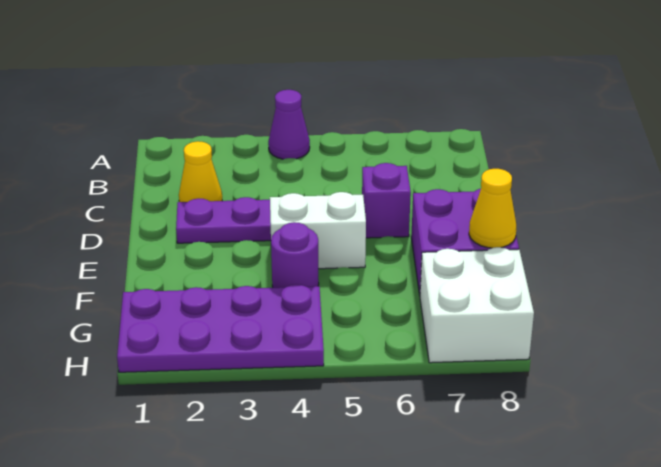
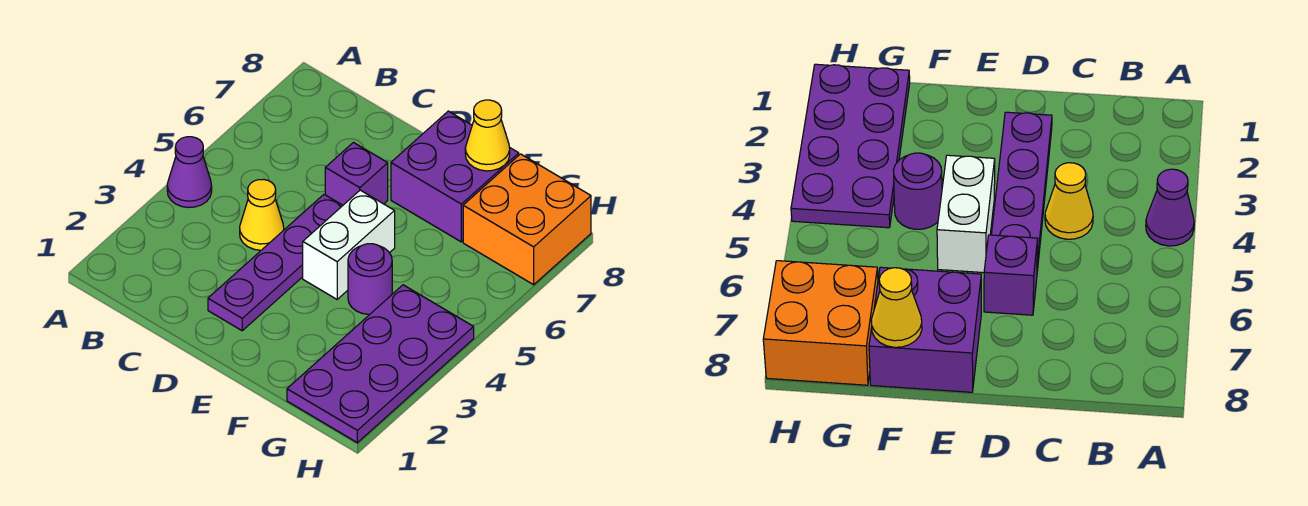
yellow cone C2 level 1 -> yellow cone C4 level 1
white brick G7:H8 level 1 -> orange brick G7:H8 level 1

